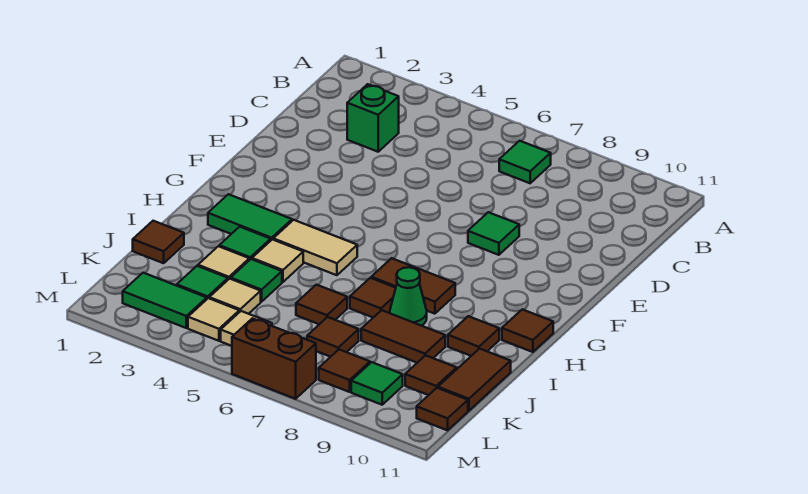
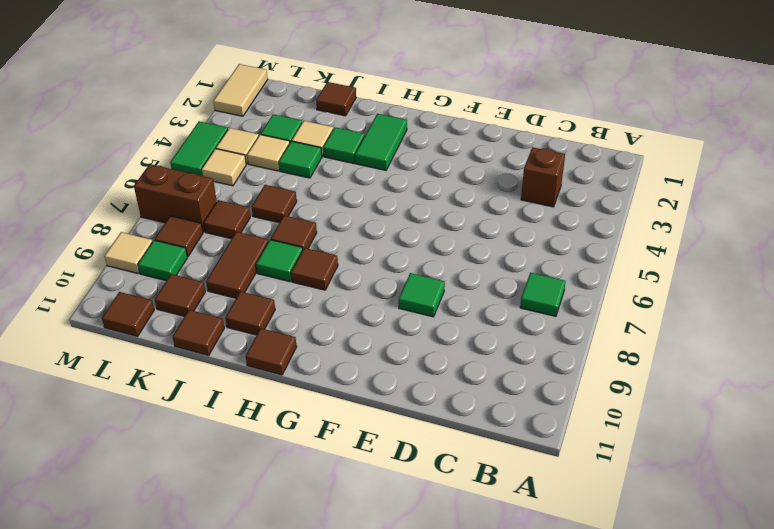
green brick C3 level 1 -> brown brick C3 level 1
tan tile H4:H5 level 1 -> tan tile M1:M2 level 1
brown tile H7:H8 level 1 -> brown tile H8 level 1
tan tile I4 level 1 -> tan tile M9 level 1
green cone I8 level 1 -> green tile I8 level 1
brown tile J11:K11 level 1 -> brown tile J11 level 1
green tile L2:L3 level 1 -> green tile M4:M5 level 1
brown brick M6:M7 level 1 -> brown brick L7:M7 level 1

